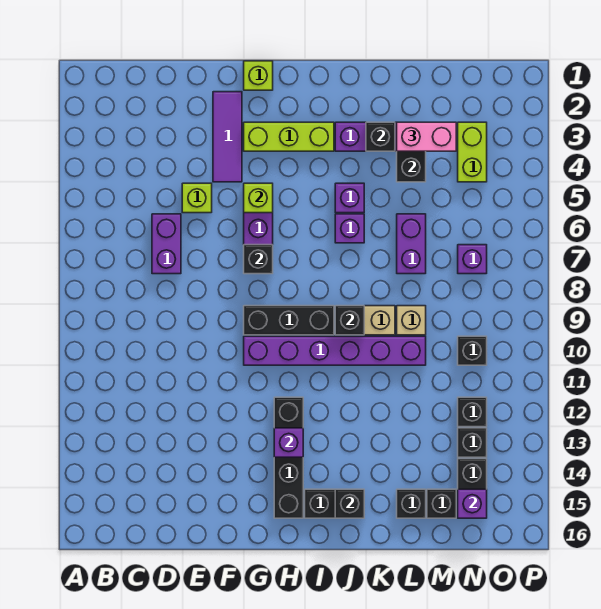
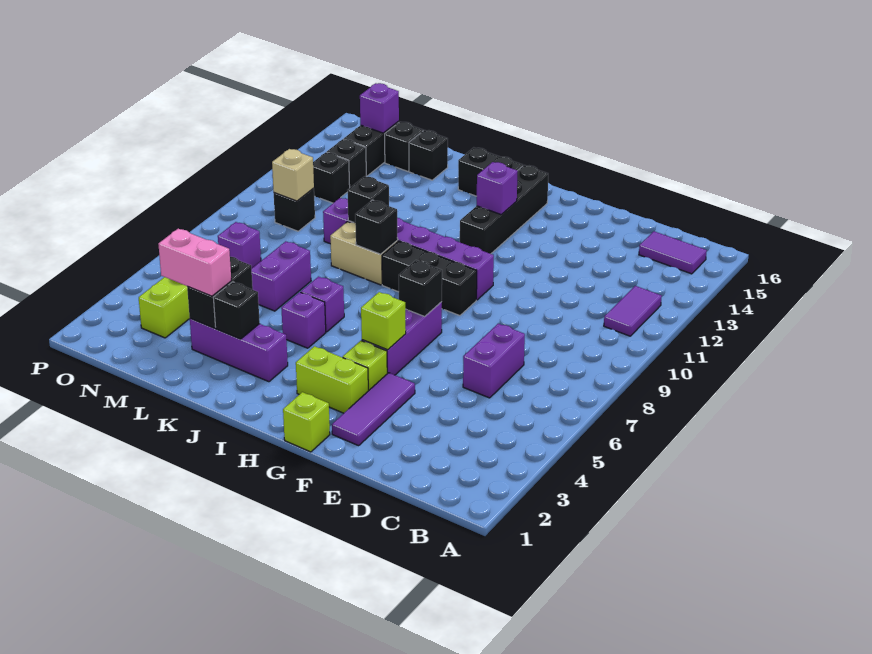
none -> purple tile B11:B12 level 1
none -> purple tile B15:C15 level 1
lime brick E5 level 1 -> lime brick G4 level 1
lime brick G3:I3 level 1 -> lime brick G3:H3 level 1
black brick J15 level 2 -> black brick K10 level 2
tan brick L9 level 1 -> tan brick N10 level 2

